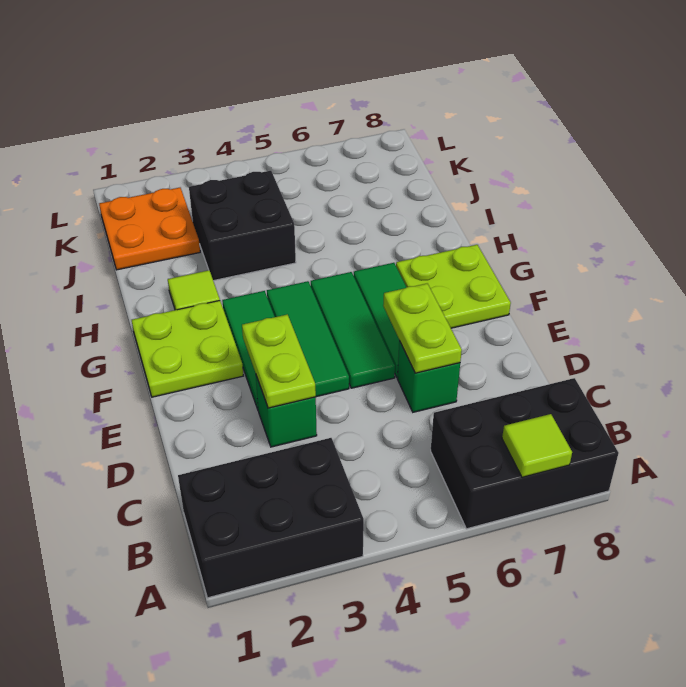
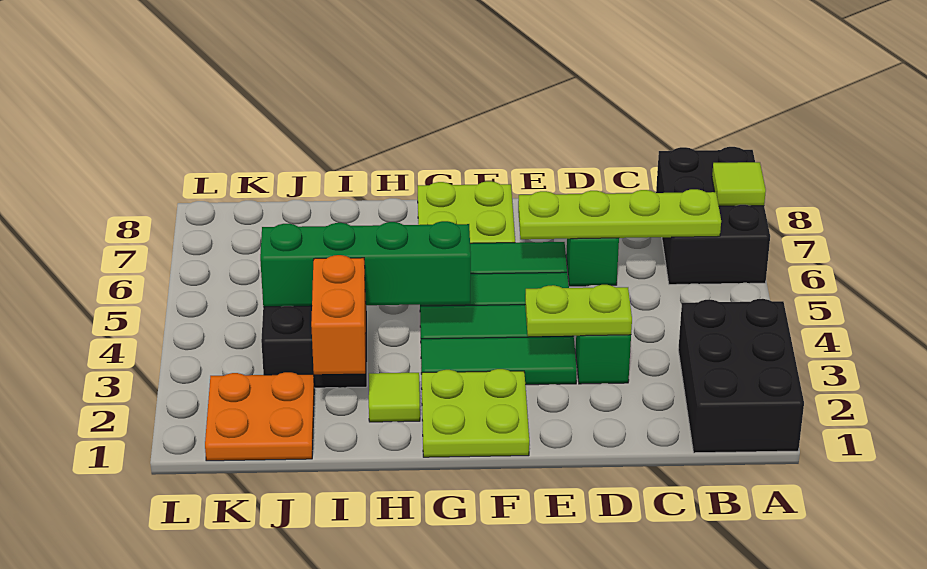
lime plate D6:E6 level 2 -> lime plate B6:E6 level 2
none -> green brick G4:J4 level 2
none -> orange brick I2:I3 level 2

